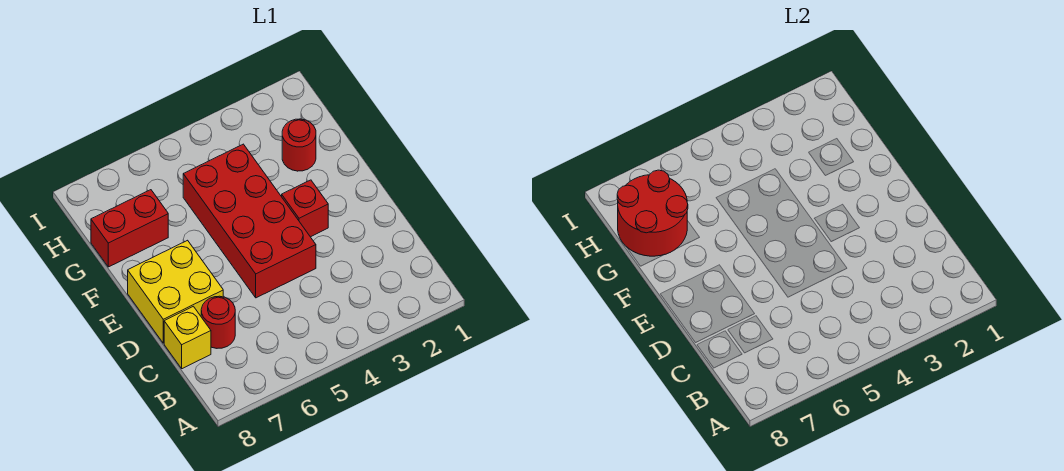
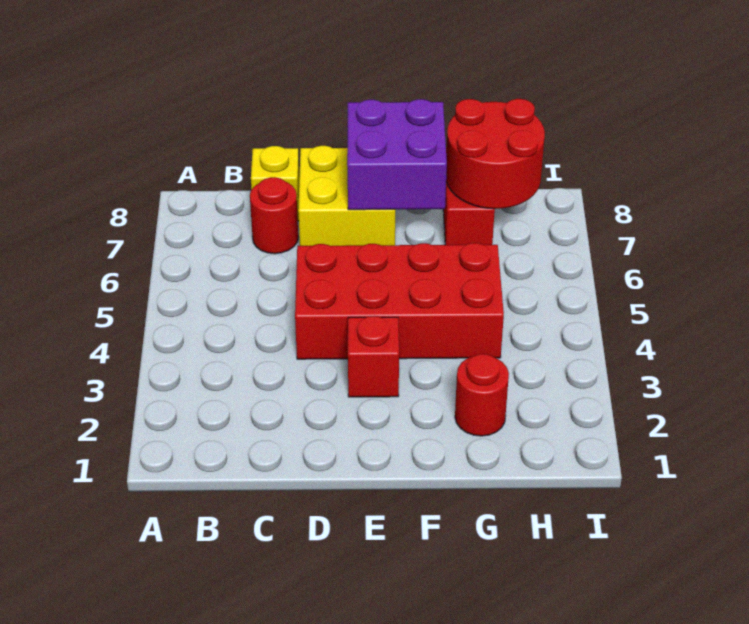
none -> purple brick E7:F8 level 2

